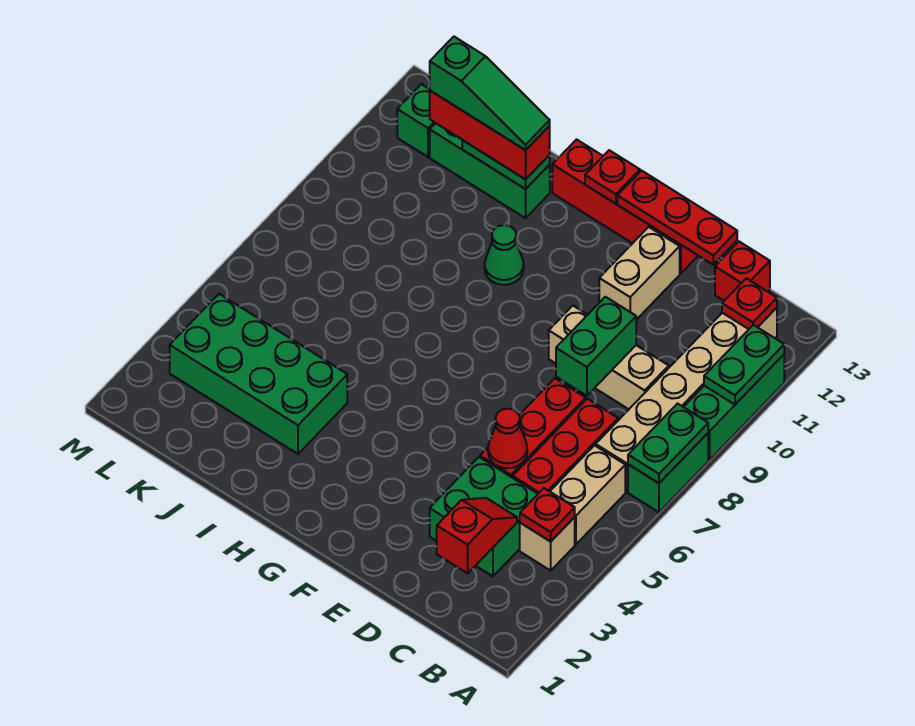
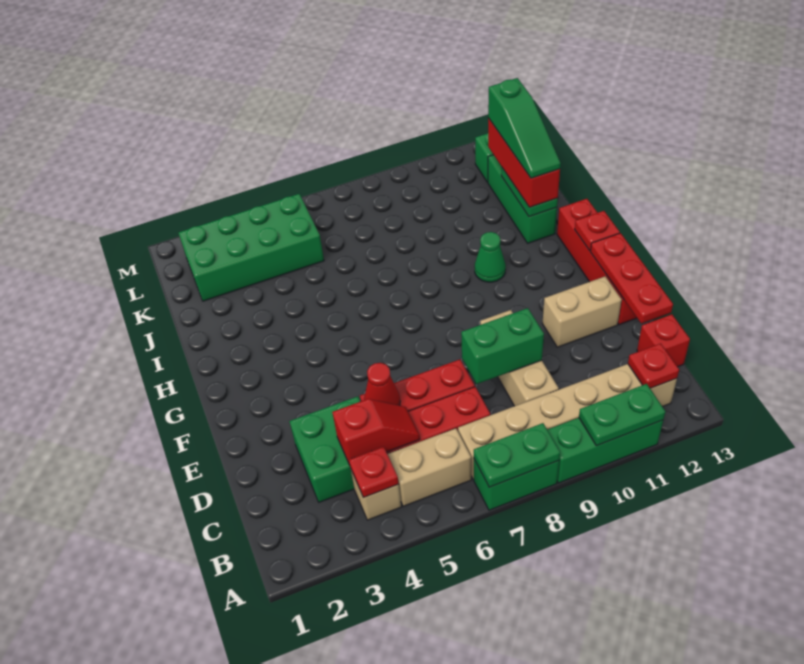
red slope C2:C3 level 2 top 2 -> red slope C4:C5 level 2 top 4
green brick I3:L4 level 1 -> green brick K2:L5 level 1

